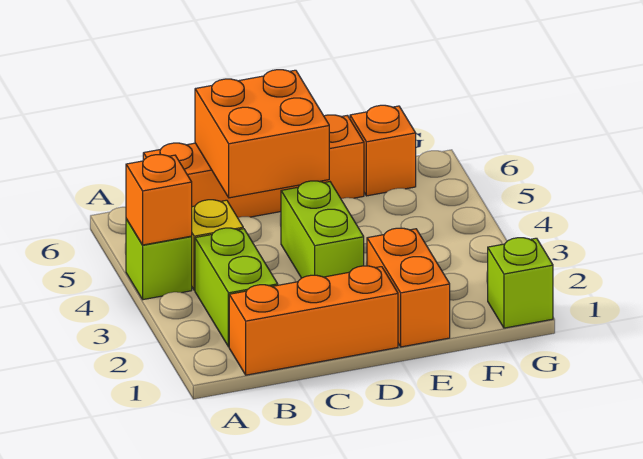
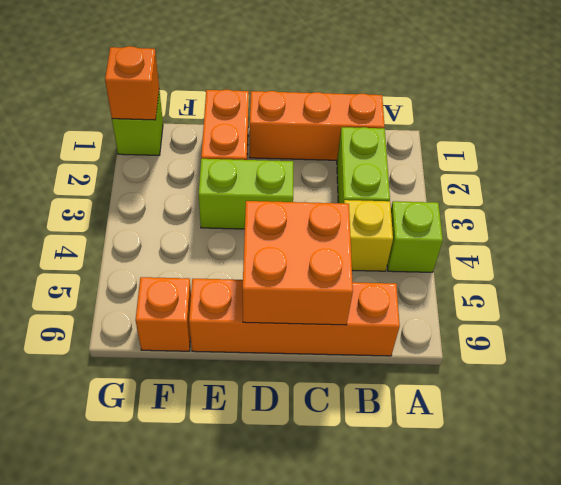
orange brick A4 level 2 -> orange brick G1 level 2
lime brick D3:D4 level 1 -> lime brick D3:E3 level 1

